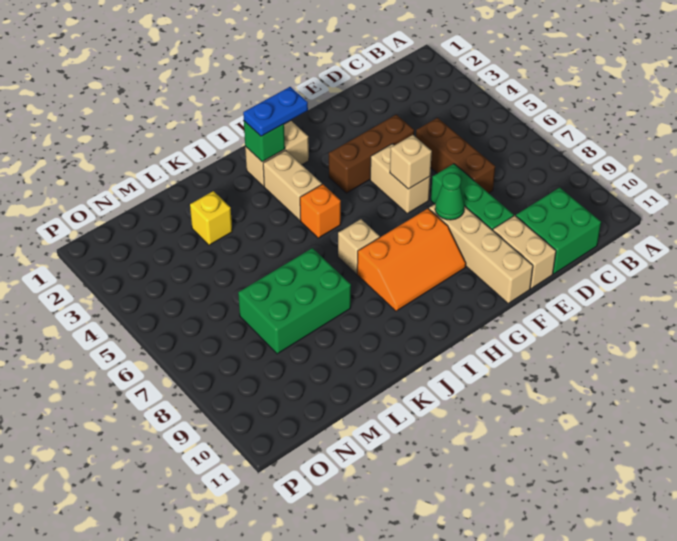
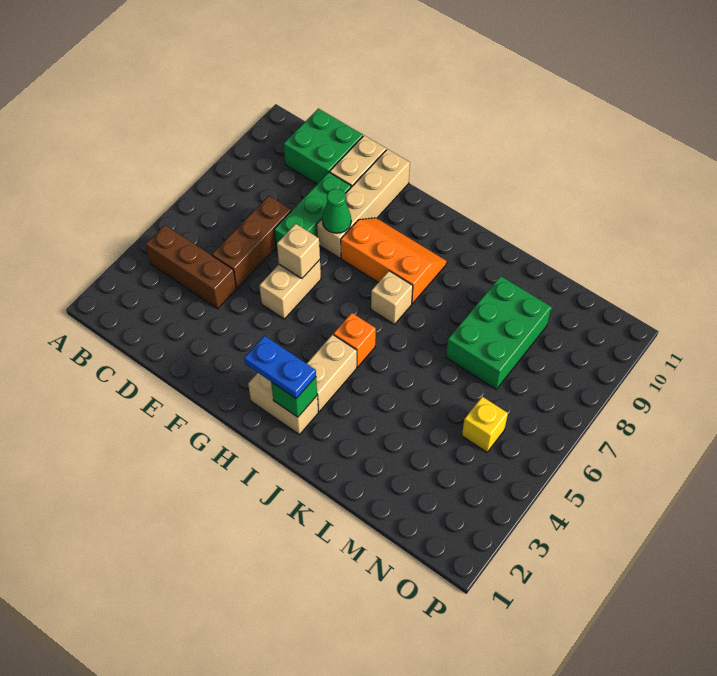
brown brick E4:G4 level 1 -> brown brick B4:D4 level 1
green brick K7:M8 level 1 -> green brick L7:M9 level 1
yellow brick L3 level 1 -> yellow brick N5 level 1

